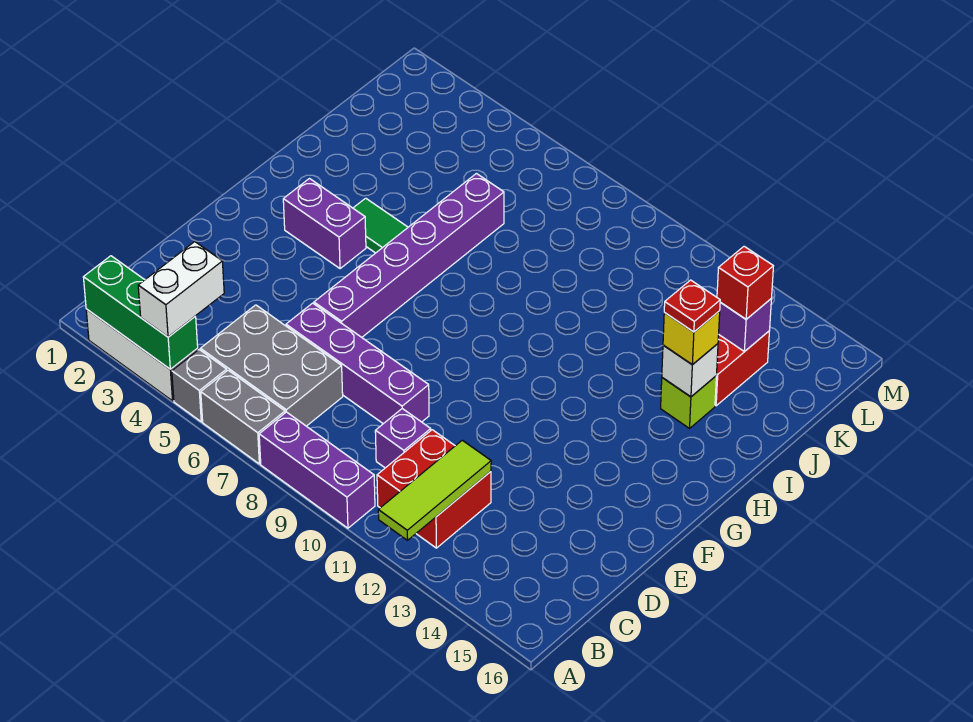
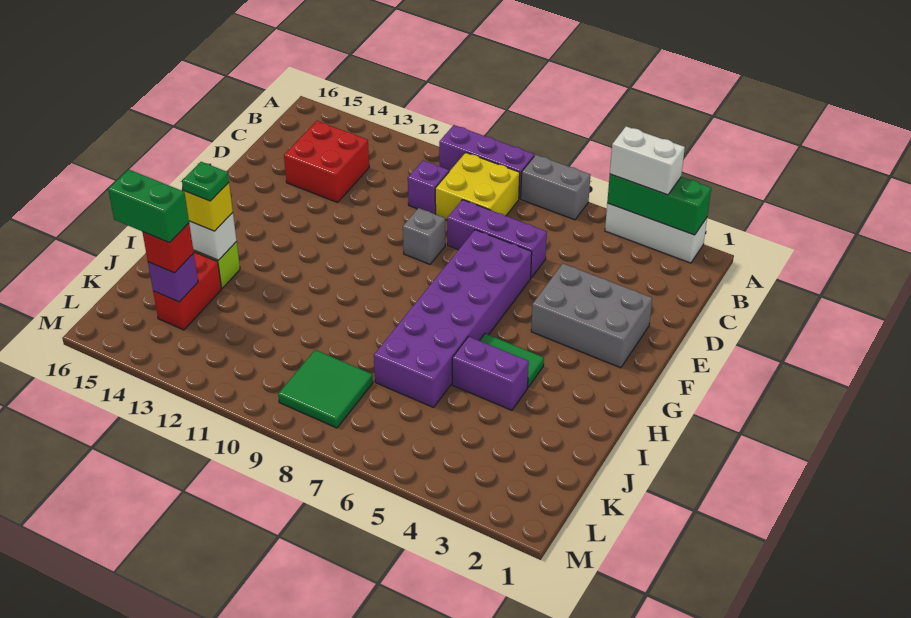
white brick A4:B4 level 3 -> white brick A3:A4 level 3
grey brick A5 level 1 -> grey brick E9 level 1
lime tile A12:C12 level 2 -> none
grey brick B5:C7 level 1 -> grey brick E2:F4 level 1
none -> yellow brick B8:C9 level 1
red brick B11:C12 level 1 -> red brick C13:D14 level 1
purple brick D6:D9 level 1 -> purple brick D6:D8 level 1
purple brick E6:J6 level 1 -> purple brick E6:J7 level 1
purple brick G3:G4 level 1 -> purple brick I4:I5 level 1
red plate I14 level 4 -> green plate I14 level 4
none -> green tile K8:L9 level 1
none -> green brick K14:K15 level 4

